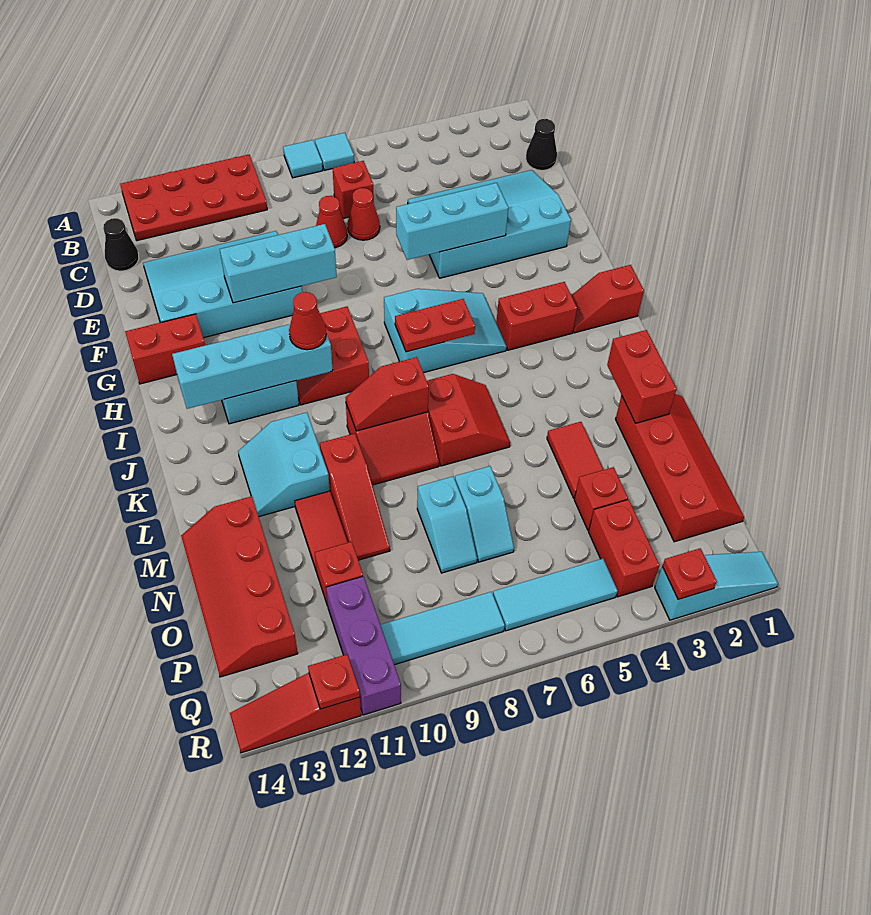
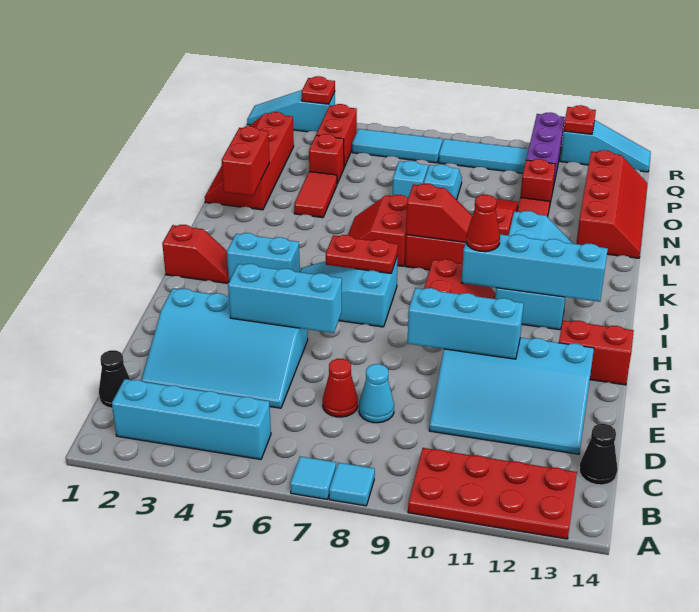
none -> cyan brick B2:B5 level 1
red brick C7 level 1 -> none
red cone D8 level 1 -> cyan cone D8 level 1
red brick I3:I4 level 1 -> cyan brick I3:I4 level 1
red slope R12:R14 level 1 top 12 -> cyan slope R12:R14 level 1 top 12

